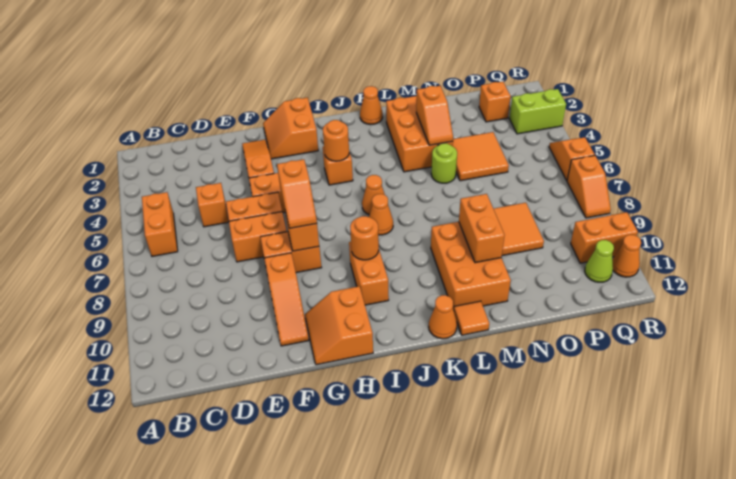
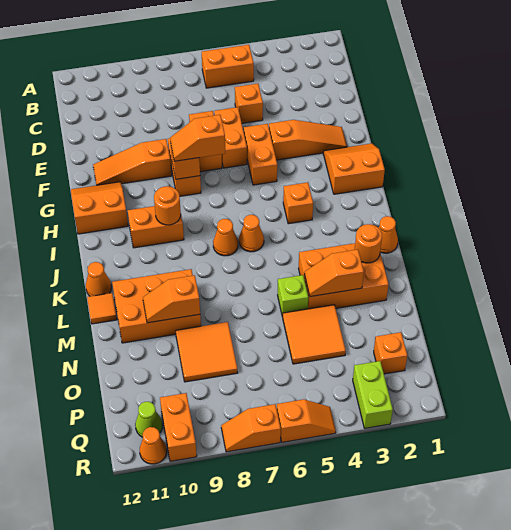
orange round brick I4 level 2 -> orange round brick L2 level 2
lime round brick M5 level 1 -> lime brick M5 level 1
orange brick M9:M10 level 2 -> orange slope M9:M10 level 2 top 9

